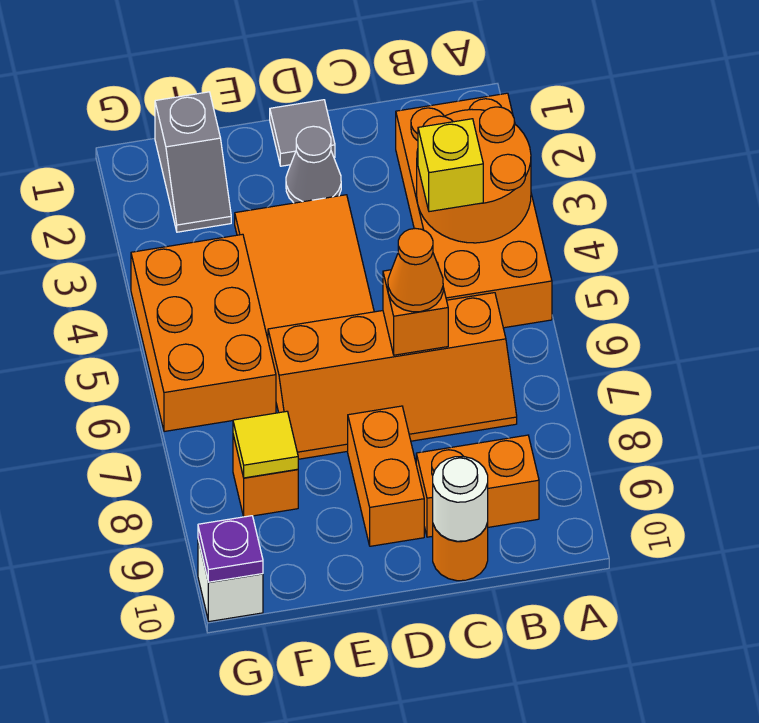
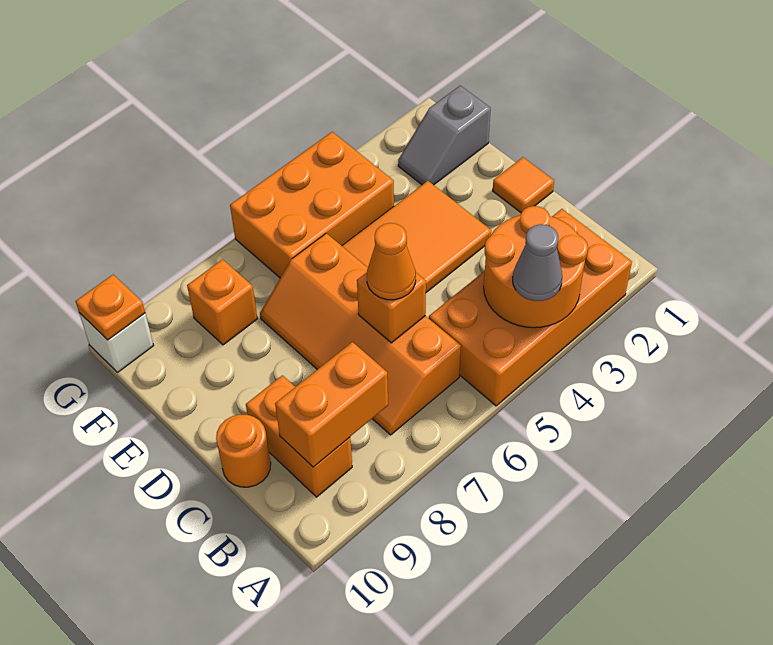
yellow brick B4 level 3 -> none
white round brick C10 level 2 -> none
grey tile D1 level 1 -> orange tile D1 level 1
grey cone D2 level 1 -> grey cone A4 level 3
orange brick D8:D9 level 1 -> orange brick B8:B9 level 2
yellow tile F8 level 2 -> none
purple plate G10 level 2 -> orange plate G10 level 2

